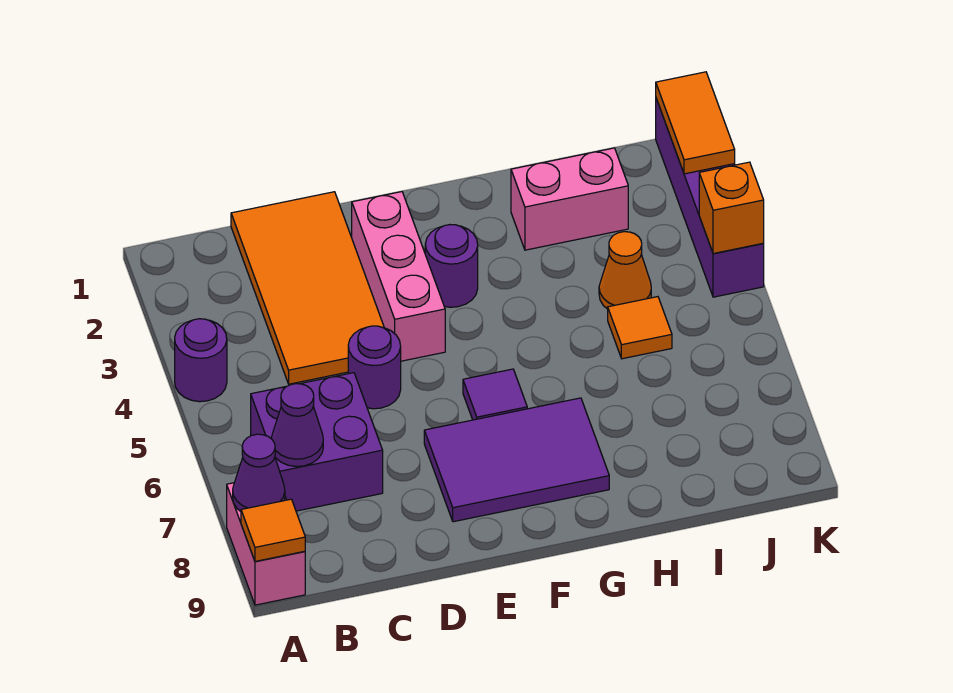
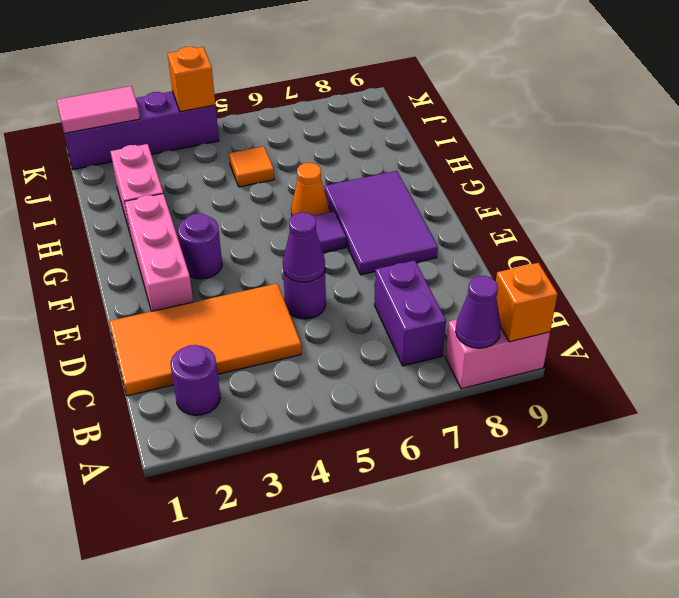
purple round brick A4 level 1 -> purple round brick B2 level 1
orange tile A9 level 2 -> orange brick A9 level 2
purple brick B6:C7 level 1 -> purple brick B7:C7 level 1
purple cone B7 level 2 -> purple cone D5 level 2
pink brick E2:E4 level 1 -> pink brick E2:G2 level 1
orange cone I4 level 1 -> orange cone G6 level 1
orange tile K1:K2 level 2 -> pink tile K1:K2 level 2

